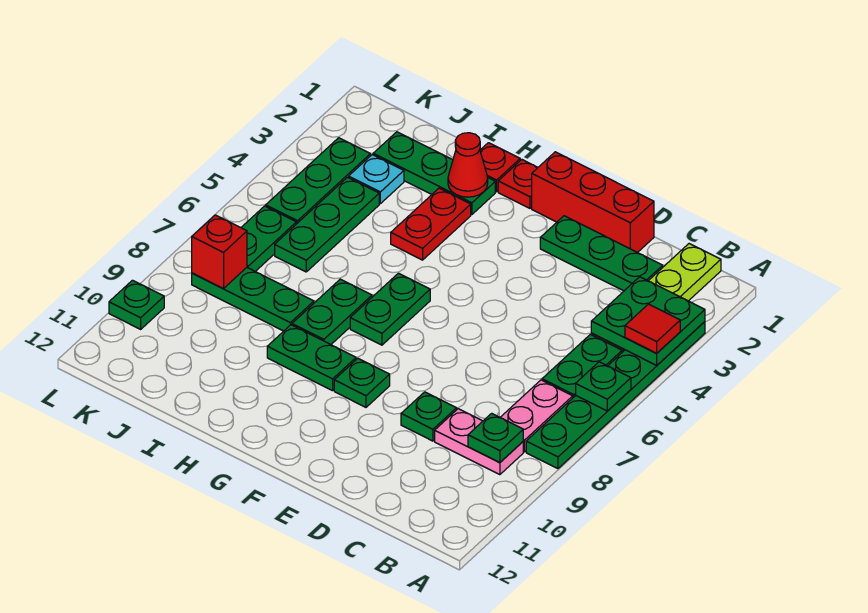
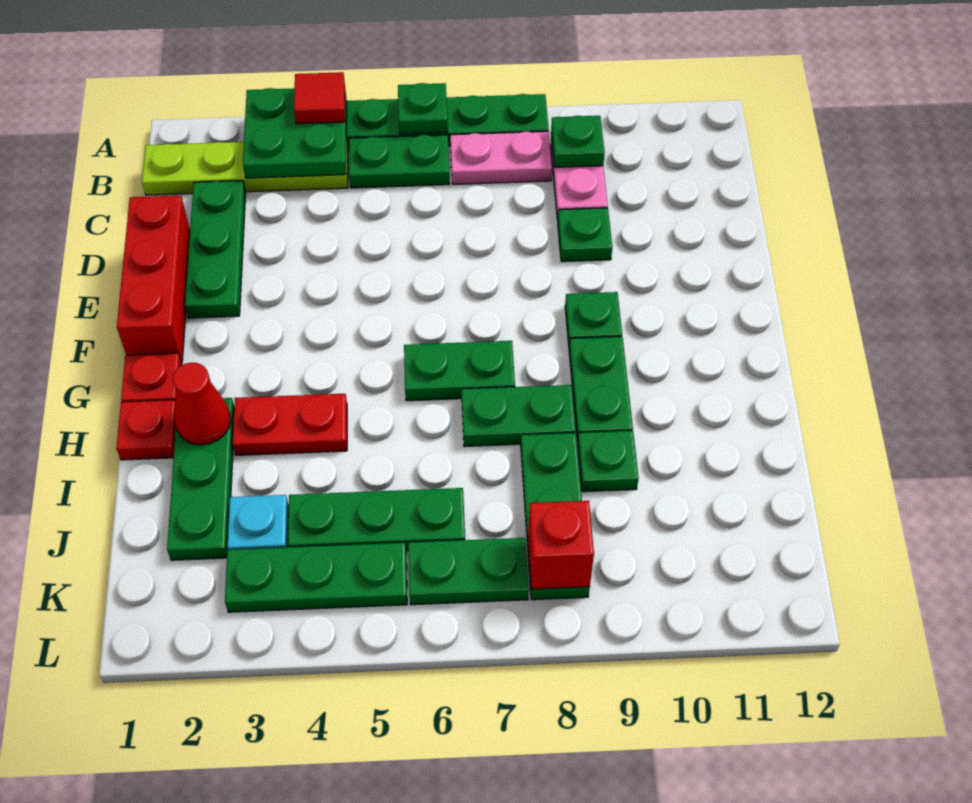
green plate L10 level 1 -> green plate I9 level 1

